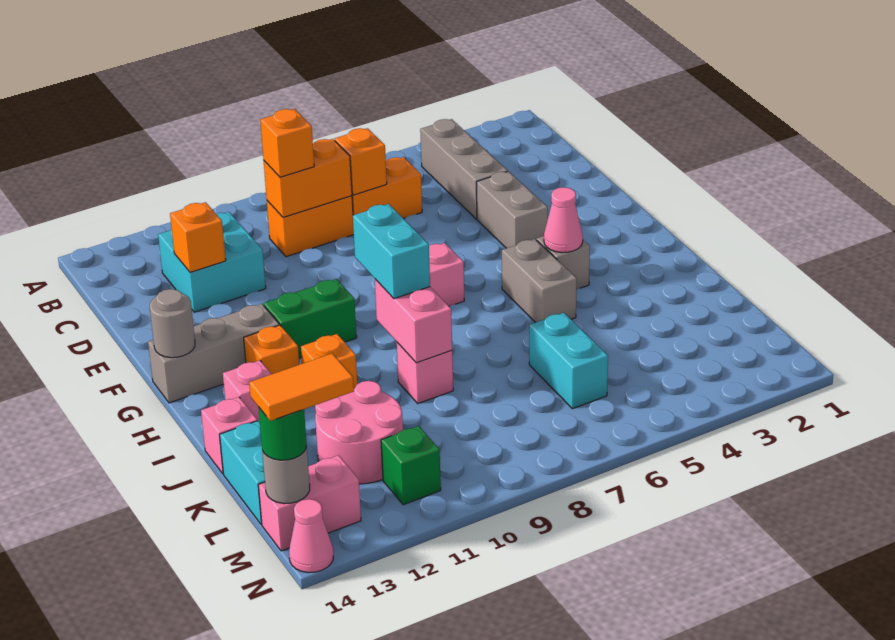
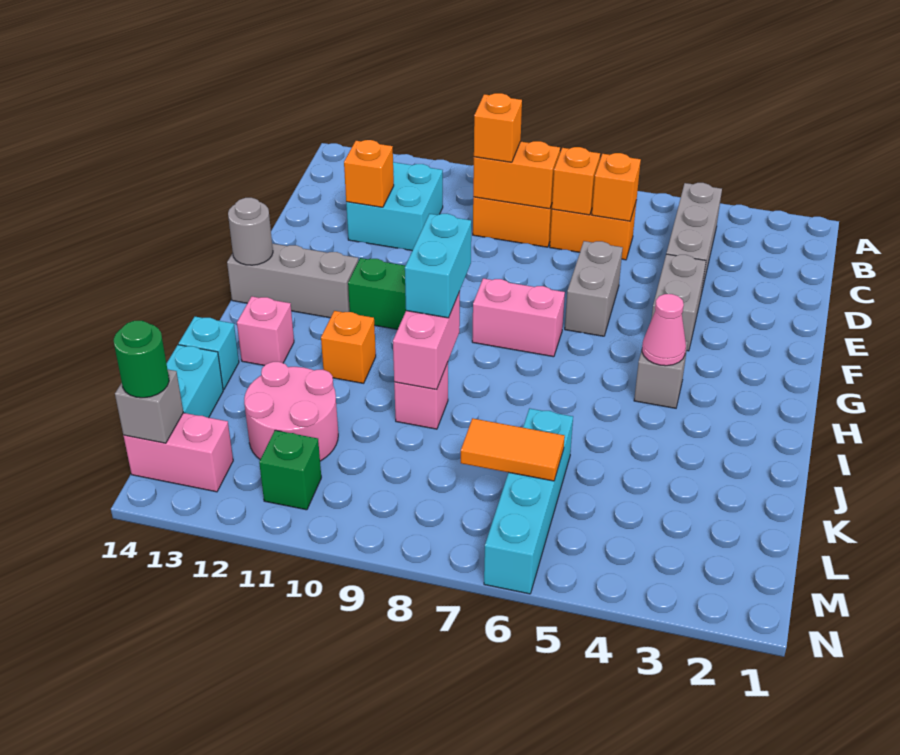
grey brick H5:I5 level 1 -> grey brick E6:F6 level 1
orange brick H12 level 1 -> orange brick C6 level 2
pink brick J14 level 1 -> cyan brick J14 level 1
cyan brick K6:L6 level 1 -> cyan brick K6:N6 level 1
orange tile M13:M14 level 4 -> orange tile L6:L7 level 2
grey round brick M14 level 2 -> grey brick M14 level 2
pink cone N14 level 1 -> none

